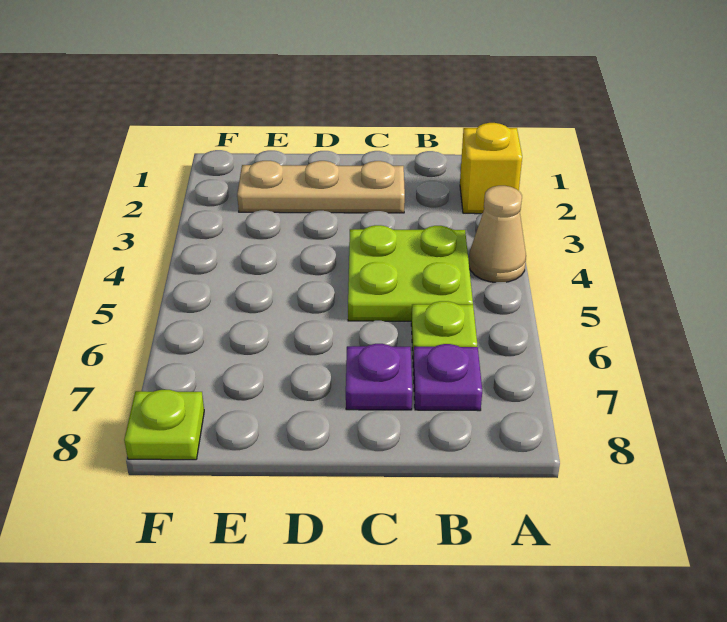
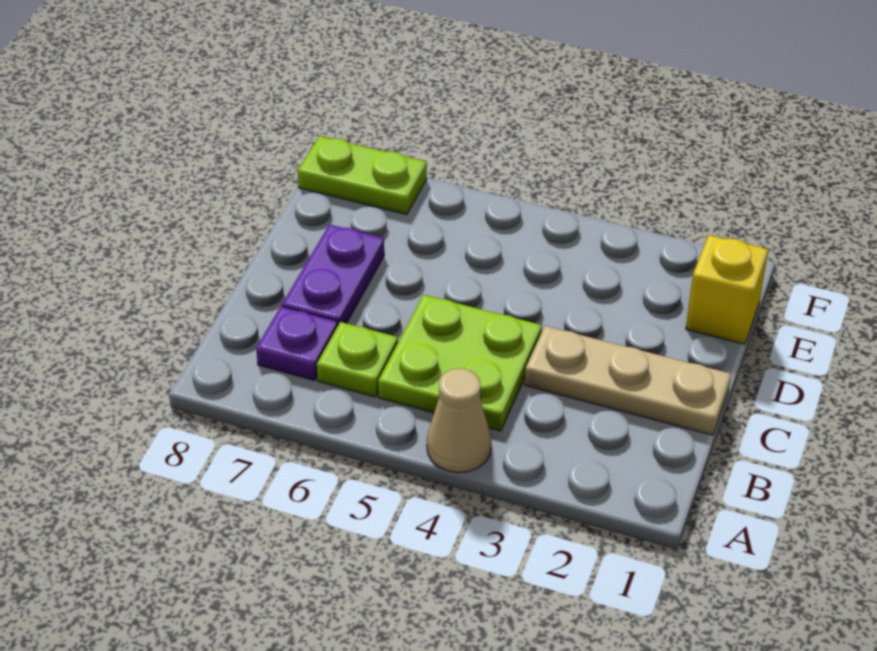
yellow brick A2 level 1 -> yellow brick E1 level 1
tan plate C2:E2 level 1 -> tan plate C1:C3 level 1
purple plate C7 level 1 -> purple plate C7:D7 level 1
lime plate F8 level 1 -> lime plate F7:F8 level 1

